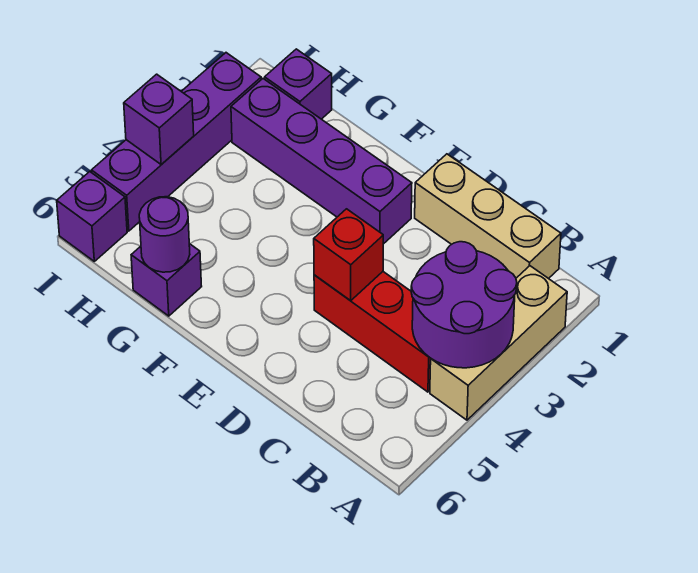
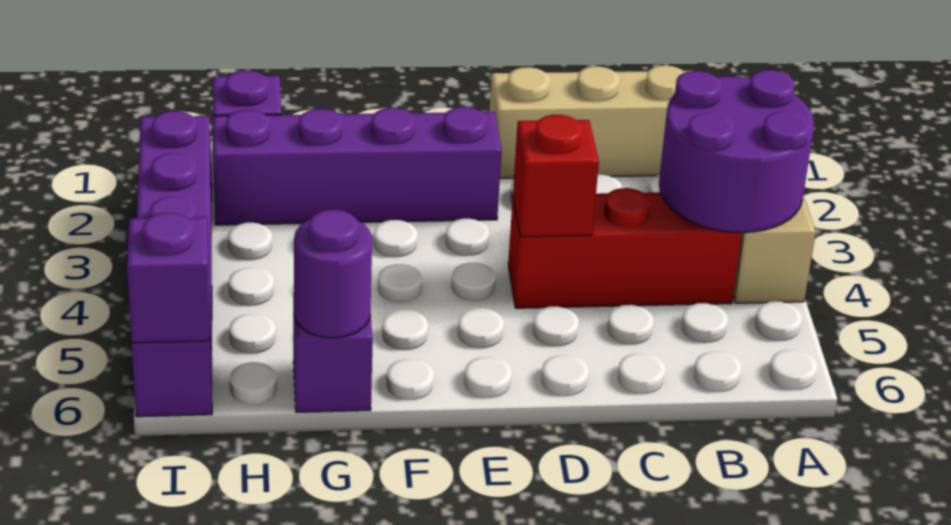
purple brick I4 level 2 -> purple brick I6 level 2

